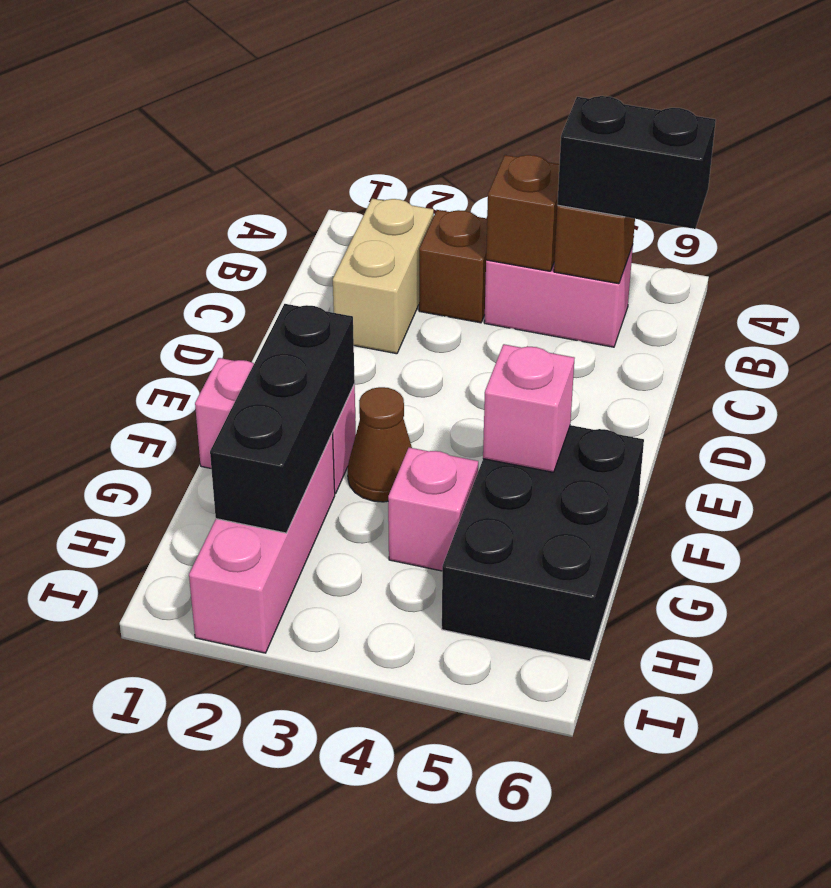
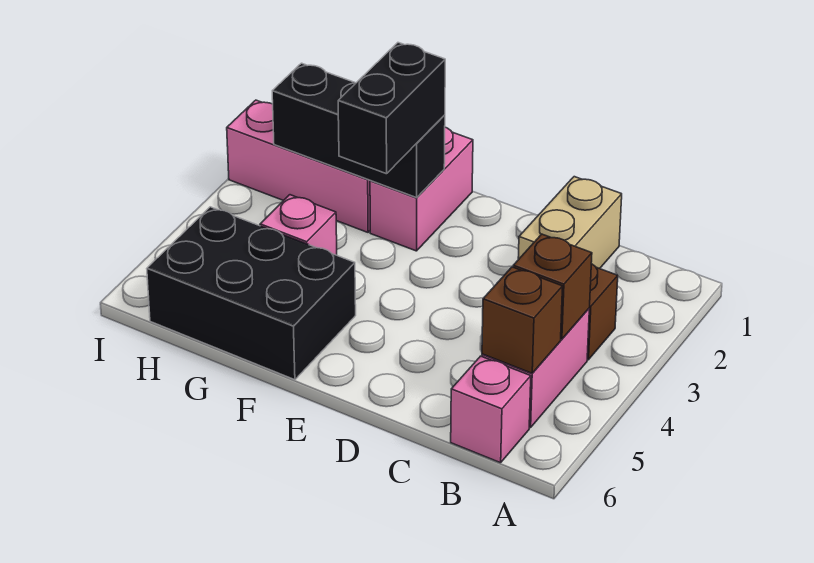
tan brick B2:C2 level 1 -> tan brick C1:C2 level 1
black brick B5:B6 level 3 -> black brick F2:F3 level 3
brown cone F3 level 1 -> none
pink brick F5 level 2 -> pink brick B6 level 1

